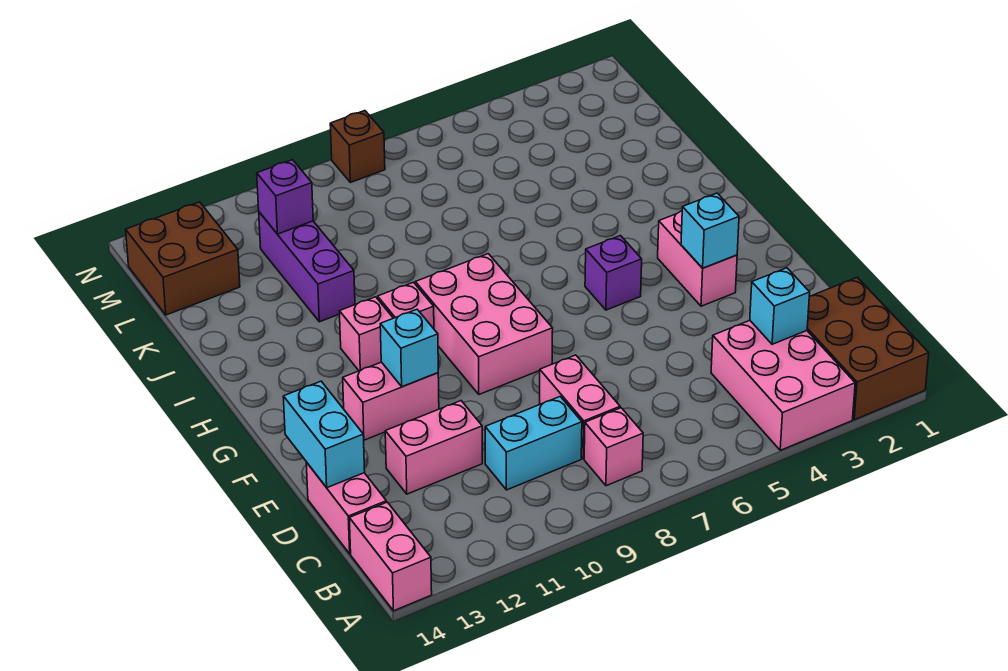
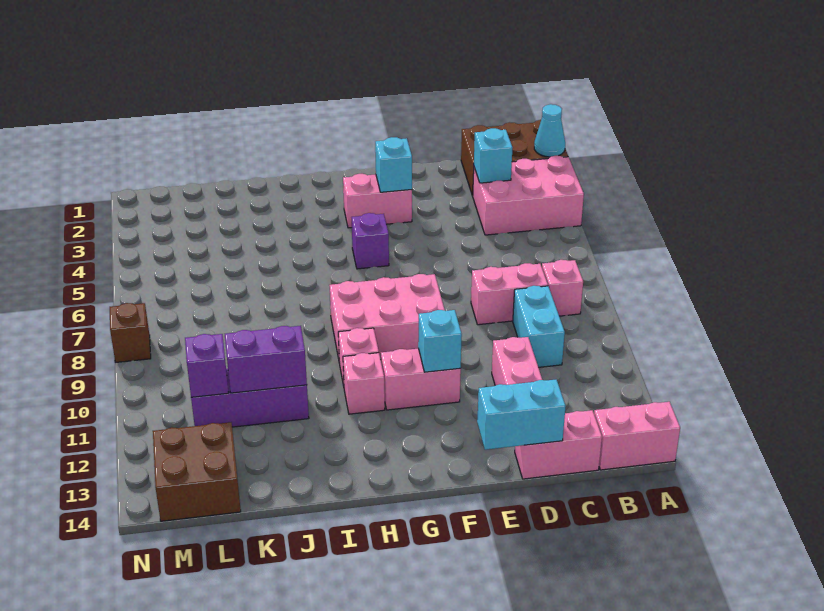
none -> cyan cone A2 level 2
pink brick F11:F12 level 1 -> pink brick F11:G11 level 1
none -> purple brick J11:K11 level 2

